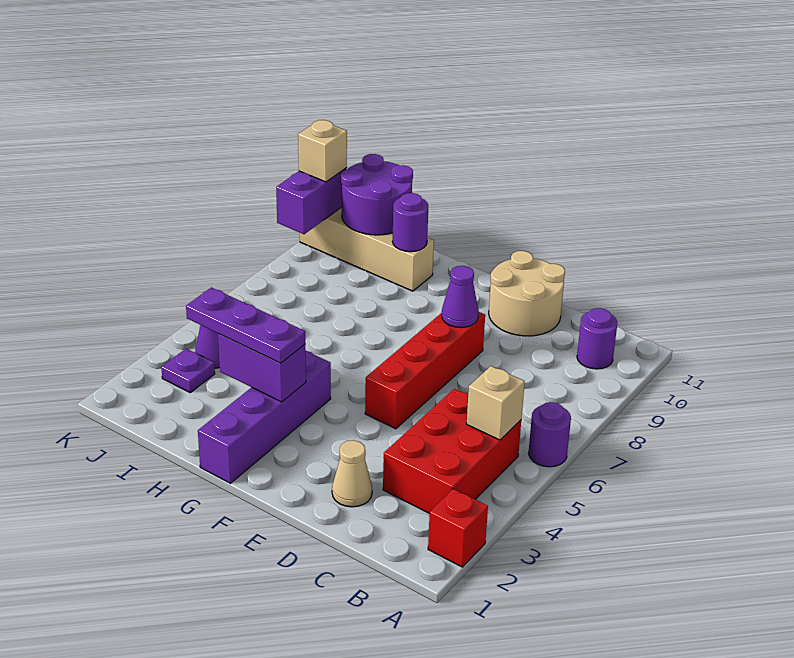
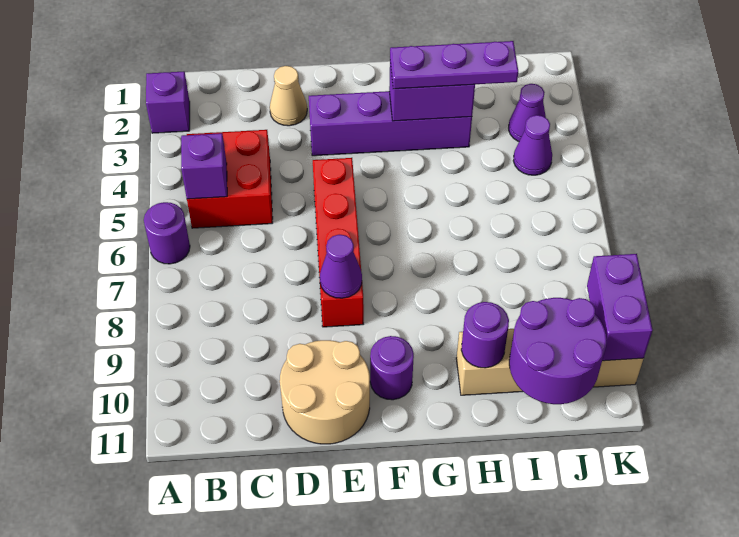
red brick A2 level 1 -> purple brick A2 level 1
red brick B3:C5 level 1 -> red brick B4:C5 level 1
tan brick B5 level 2 -> purple brick B5 level 2
purple round brick B10 level 1 -> purple round brick F10 level 1
purple brick G1:G4 level 1 -> purple brick E3:H3 level 1
purple plate J3 level 1 -> purple cone J3 level 1
tan brick K10 level 3 -> none

